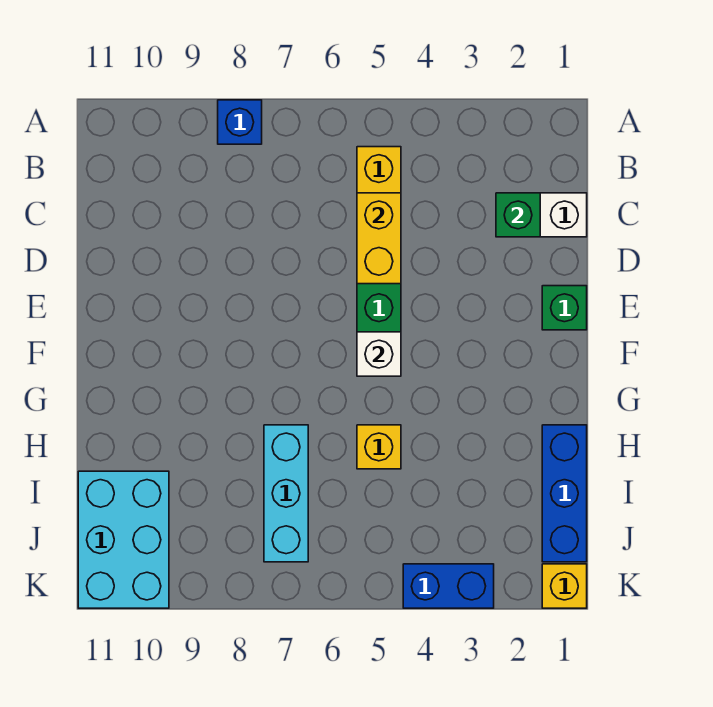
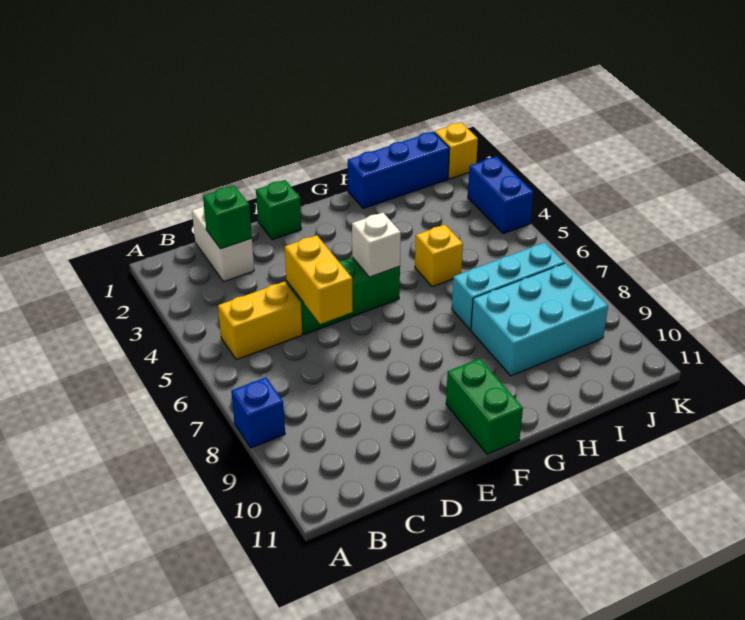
yellow brick C5:D5 level 2 -> yellow brick D5:D6 level 2
none -> green brick F10:F11 level 1
cyan brick I10:K11 level 1 -> cyan brick H8:J9 level 1

